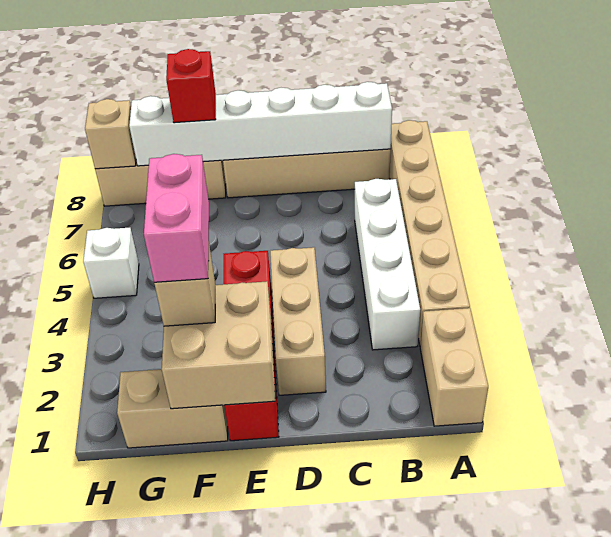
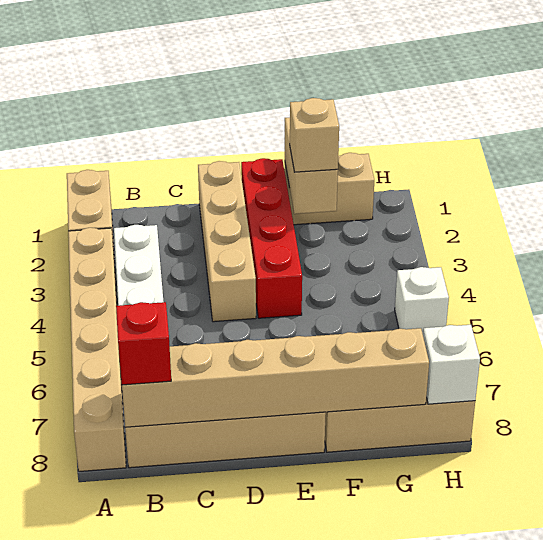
white brick B8:G8 level 2 -> tan brick B8:G8 level 2
tan brick D2:D4 level 1 -> tan brick D1:D4 level 1
tan brick E1:F2 level 2 -> tan brick F1:F2 level 2
pink brick F2:F3 level 4 -> none
red brick F8 level 3 -> red brick B8 level 3
tan brick H8 level 2 -> white brick H8 level 2

